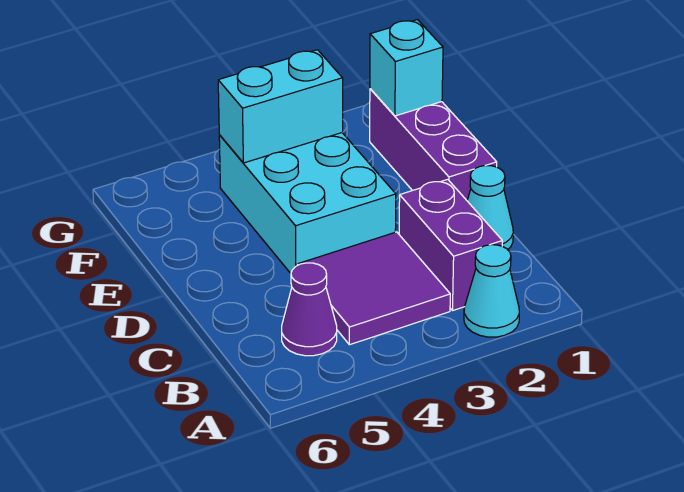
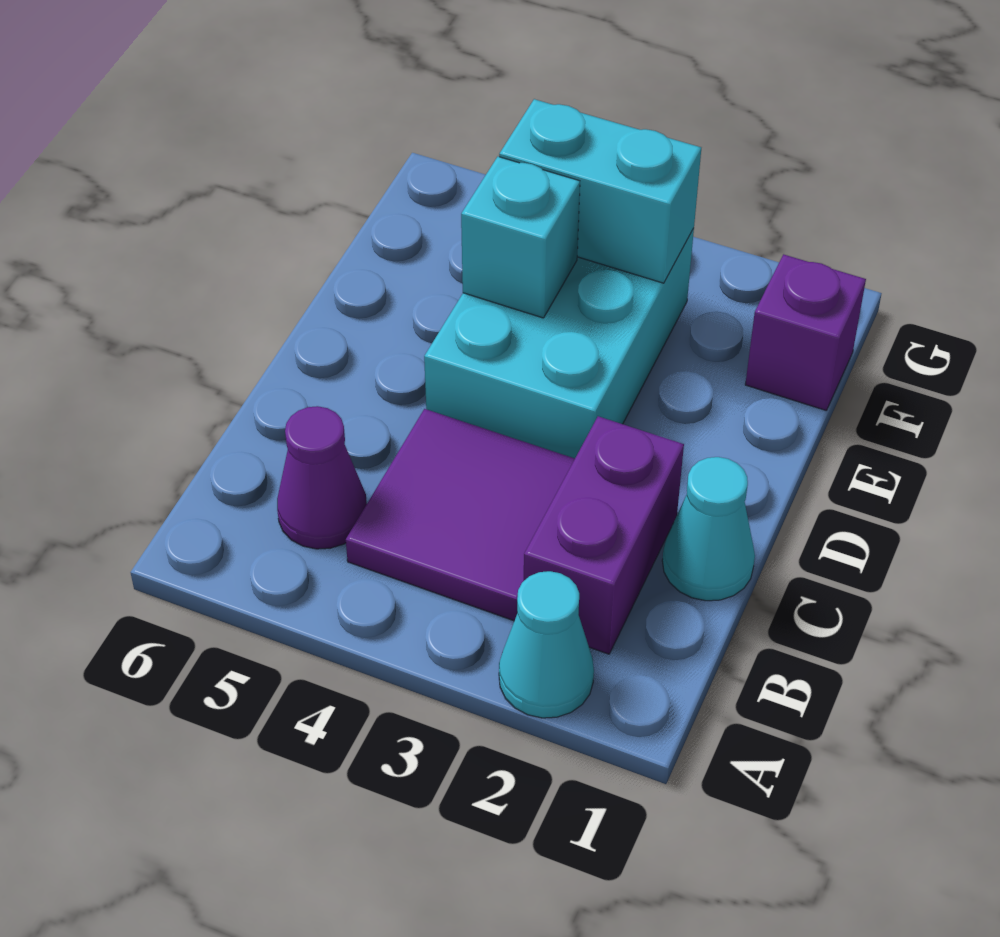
purple brick D1:F1 level 1 -> purple brick F1 level 1
cyan brick F1 level 2 -> cyan brick E4 level 2

